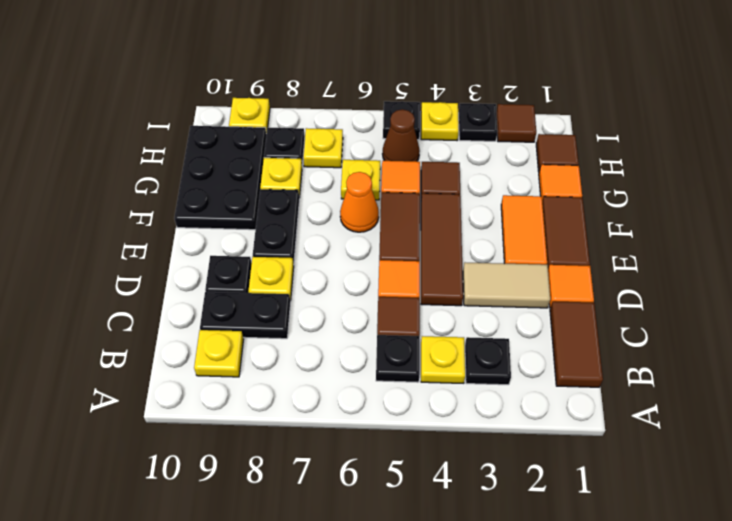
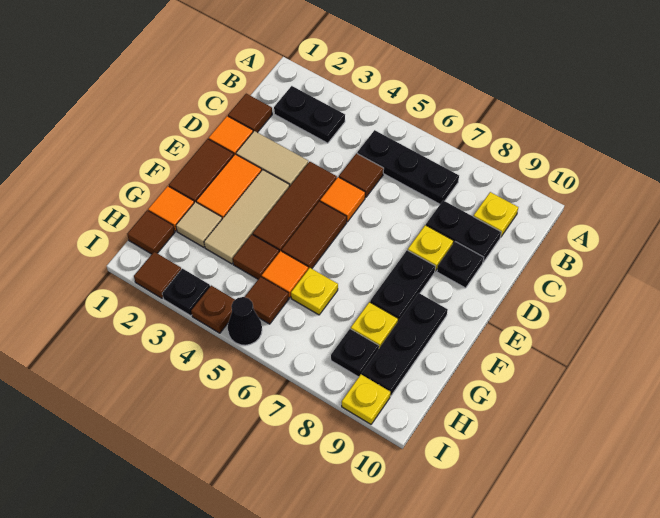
brown tile B1:C1 level 1 -> brown tile C1 level 1
black plate B3 level 1 -> black plate B2:B3 level 1
yellow plate B4 level 1 -> none
black plate B5 level 1 -> black plate B5:B7 level 1
none -> tan tile E3:G3 level 1
orange cone F6 level 1 -> none
black plate F9:H10 level 1 -> black plate F9:H9 level 1
none -> tan tile G2 level 1
brown cone H5 level 1 -> brown tile H5 level 1
yellow plate H7 level 1 -> none
yellow plate I4 level 1 -> brown plate I4 level 1
black plate I5 level 1 -> black cone I5 level 1

